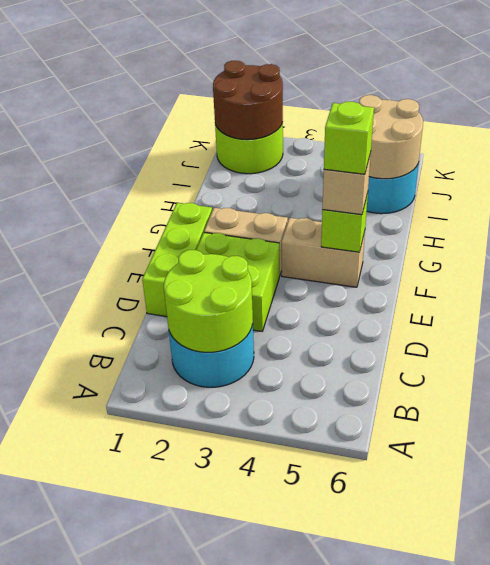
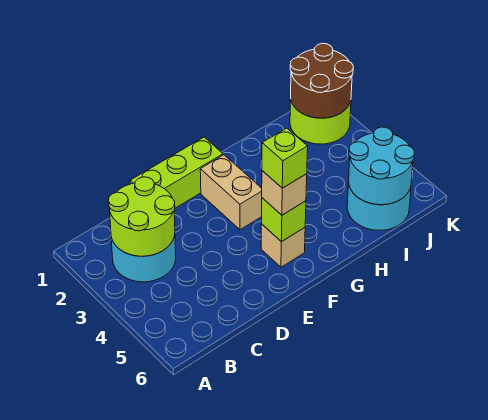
lime brick D2:E3 level 1 -> none
tan brick F4:F5 level 1 -> tan brick F5 level 1
tan round brick I5:J6 level 2 -> cyan round brick I5:J6 level 2

